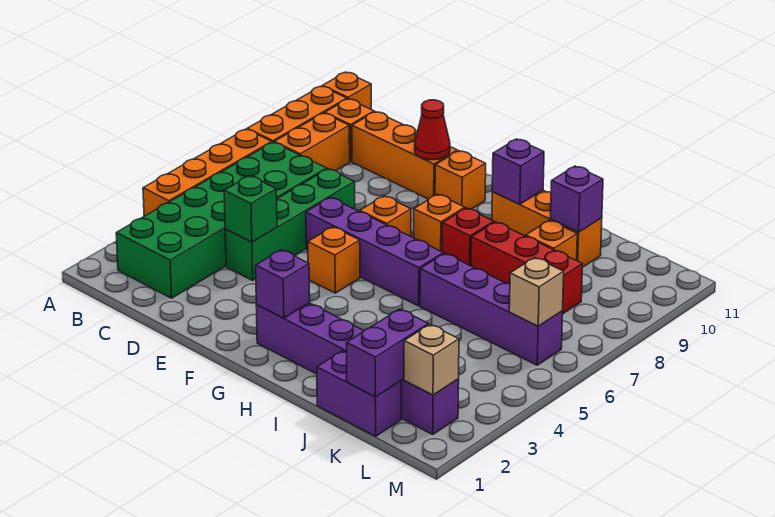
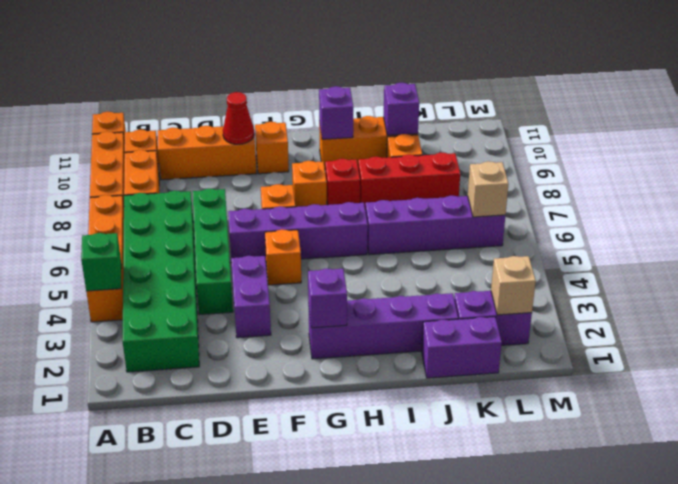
green brick D4 level 2 -> green brick A4 level 2
purple brick K1:K2 level 2 -> purple brick E3:E4 level 1

